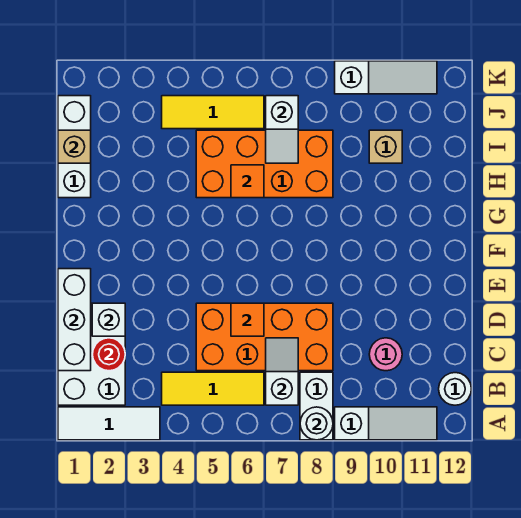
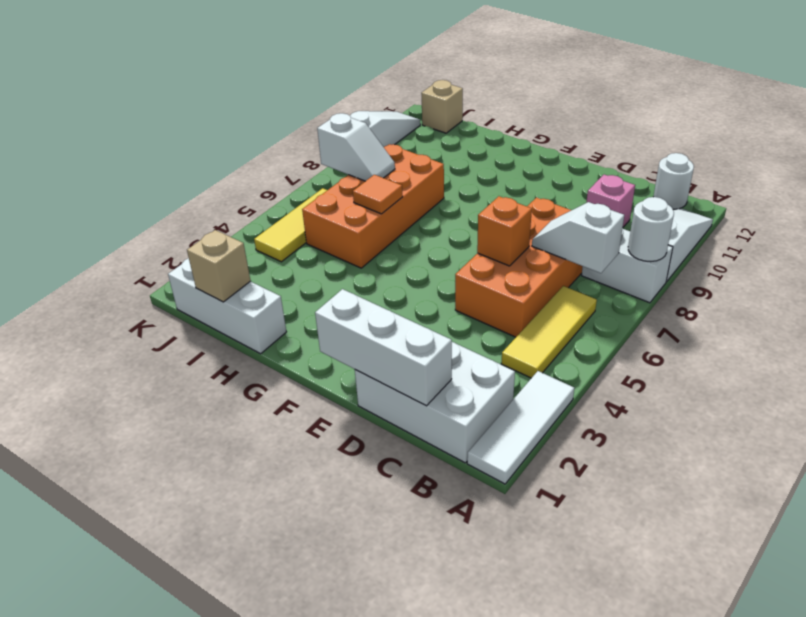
red round brick C2 level 2 -> none
pink round brick C10 level 1 -> pink brick C10 level 1
white brick D2 level 2 -> none
orange tile D6 level 2 -> orange brick D6 level 2
tan brick I10 level 1 -> tan brick J12 level 1

